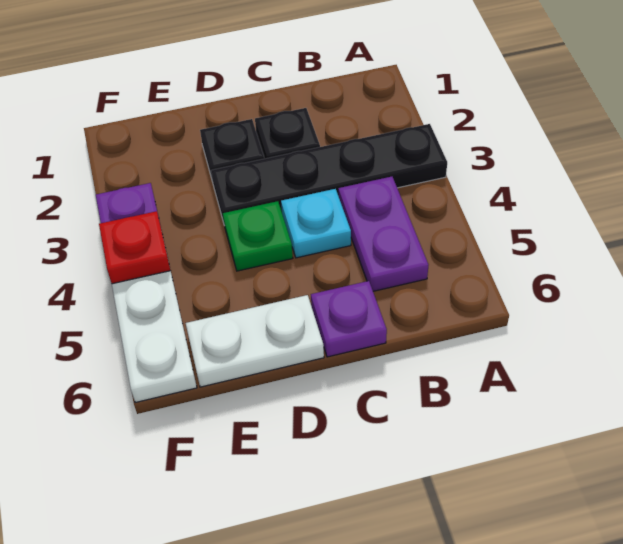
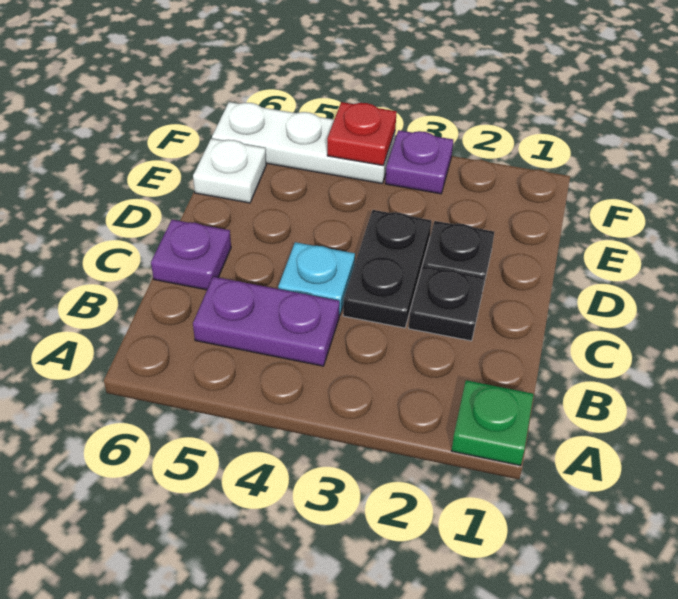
black plate A3:D3 level 1 -> black plate C3:D3 level 1
green plate D4 level 1 -> green plate A1 level 1
white plate D6:E6 level 1 -> white plate E6 level 1

